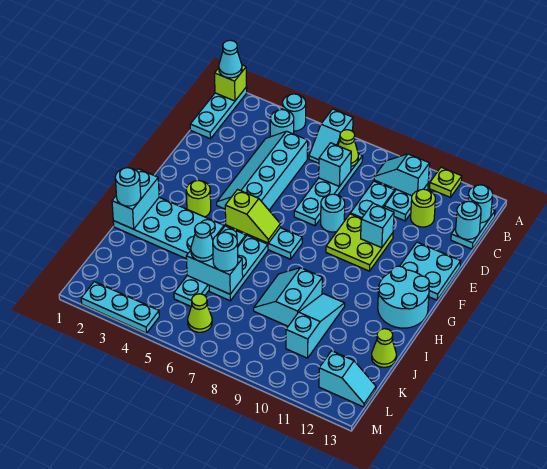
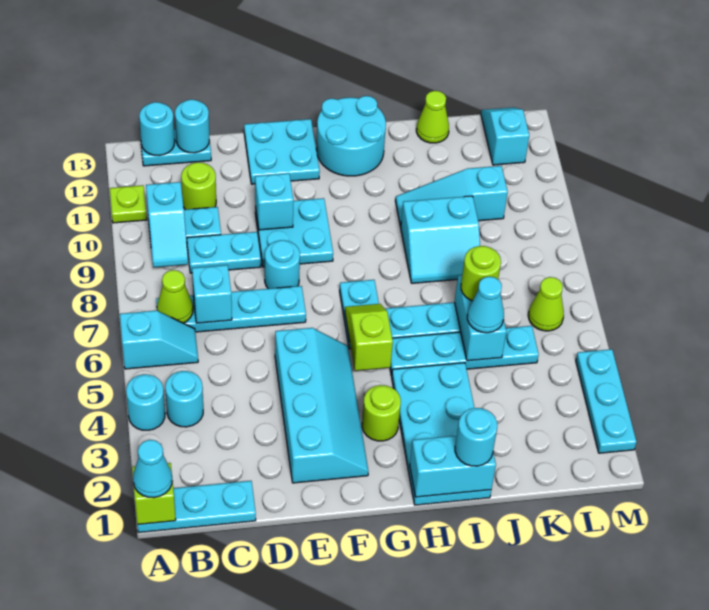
cyan slope C4:F5 level 1 top 5 -> cyan slope E2:F5 level 1 top E
lime plate E9:F10 level 1 -> cyan plate E9:F10 level 1
cyan round brick J6 level 3 -> lime round brick J6 level 3

